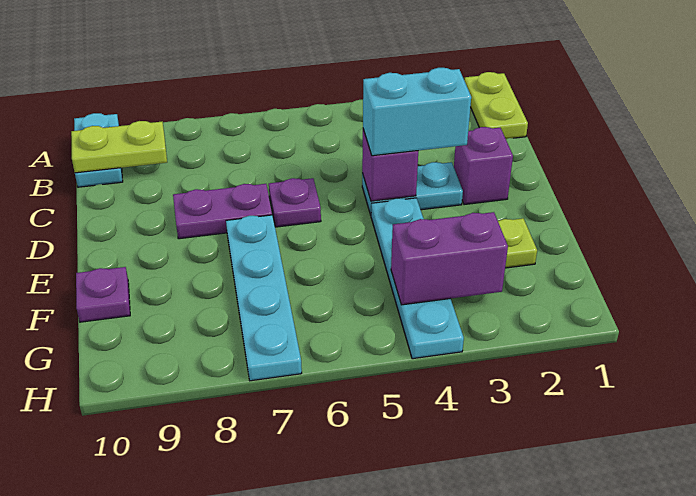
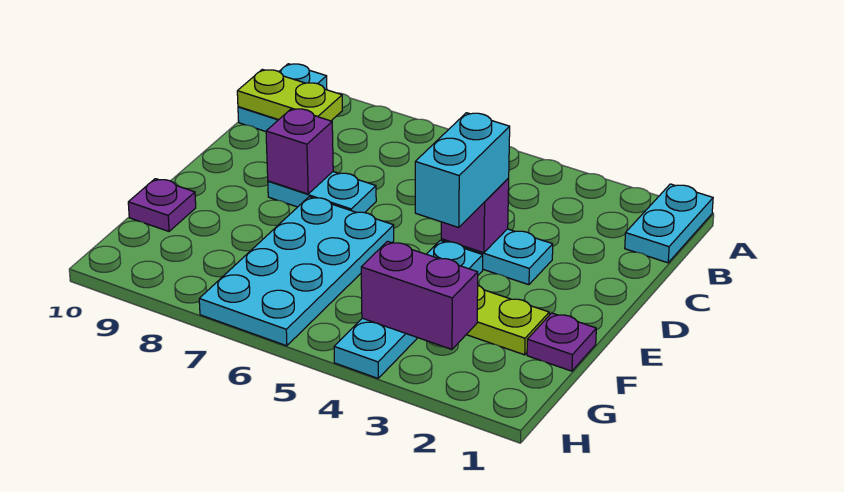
lime plate A1:B1 level 1 -> cyan plate A1:B1 level 1
purple brick D2 level 1 -> purple brick D8 level 2
cyan brick D3:D4 level 3 -> cyan brick D4:E4 level 3
purple plate D6 level 1 -> purple plate F1 level 1
purple plate D7:D8 level 1 -> cyan plate D7:D8 level 1
cyan plate E7:H7 level 1 -> cyan plate E6:H7 level 1

